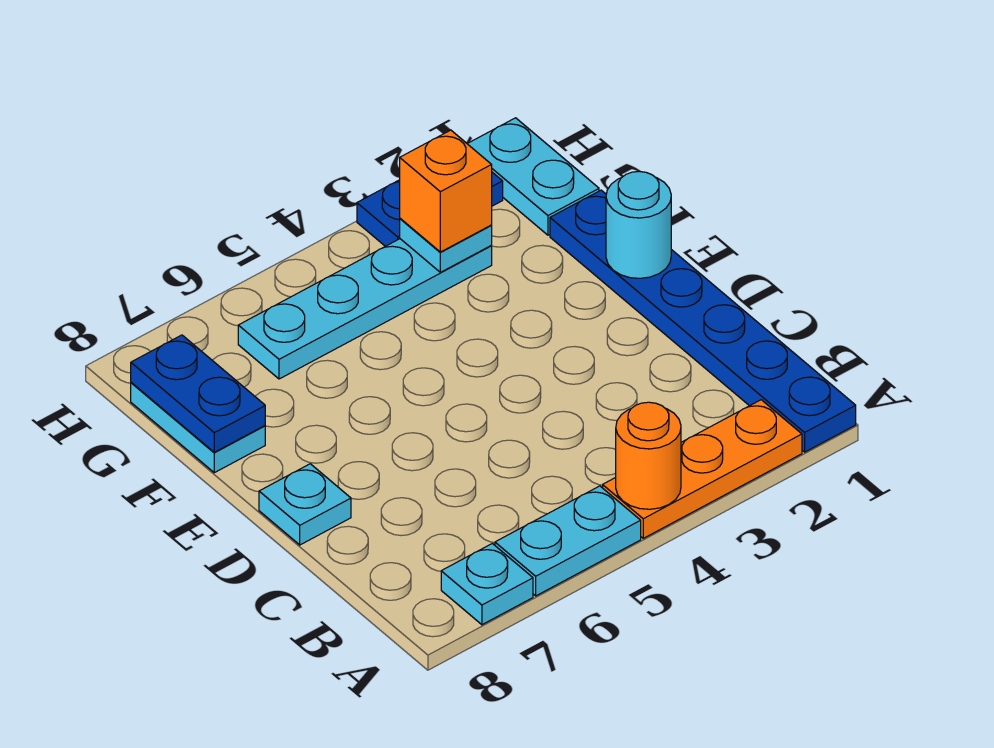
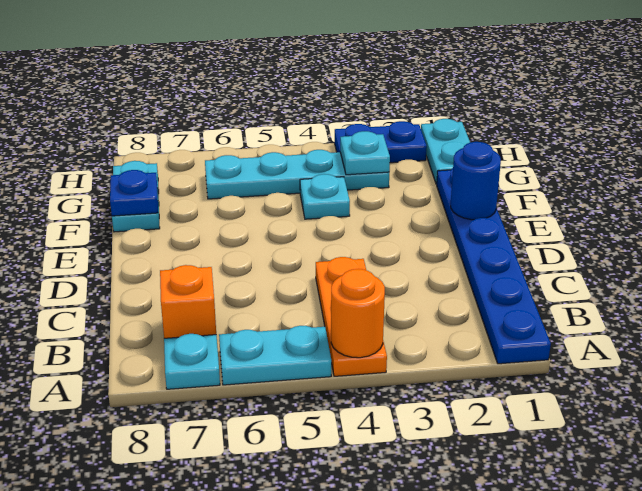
orange plate A2:A4 level 1 -> orange plate A4:C4 level 1
cyan plate D8 level 1 -> cyan plate F4 level 1
cyan round brick E1 level 2 -> blue round brick E1 level 2
blue plate F8:G8 level 2 -> blue plate F8 level 2
orange brick G3 level 3 -> orange brick B7 level 1

